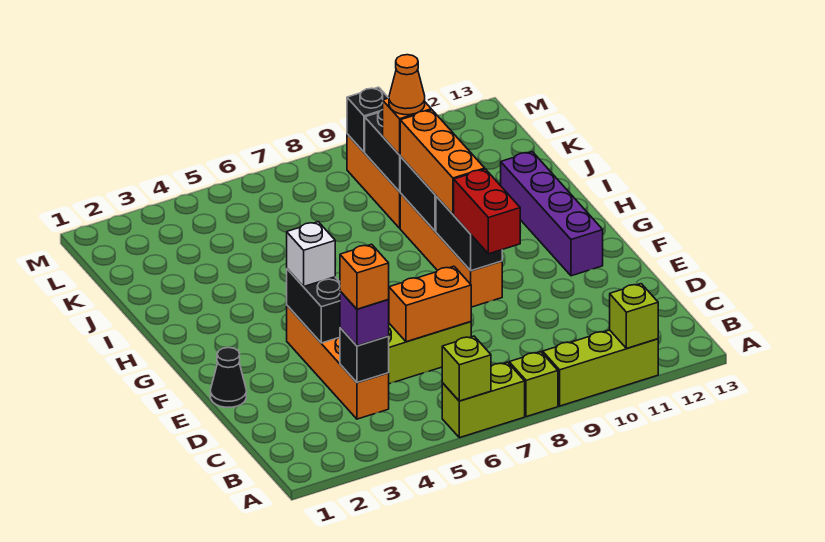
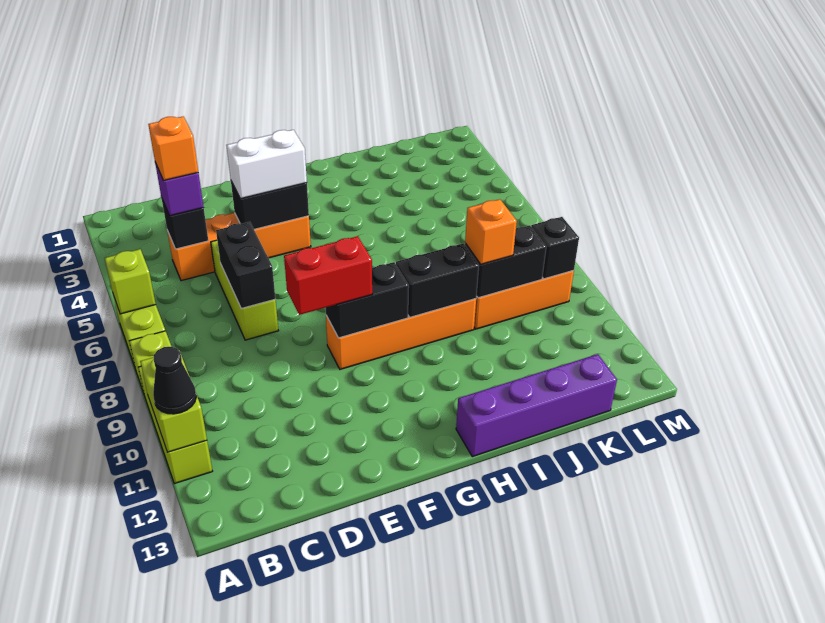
lime brick A11 level 2 -> lime brick A10:A11 level 2
orange brick D6:D7 level 2 -> black brick D6:D7 level 2
black cone E1 level 1 -> black cone A11 level 3
white brick F4 level 3 -> white brick E4:F4 level 3
purple brick F12:I12 level 1 -> purple brick H13:K13 level 1
orange brick G9:I9 level 3 -> none
orange cone J9 level 4 -> none

